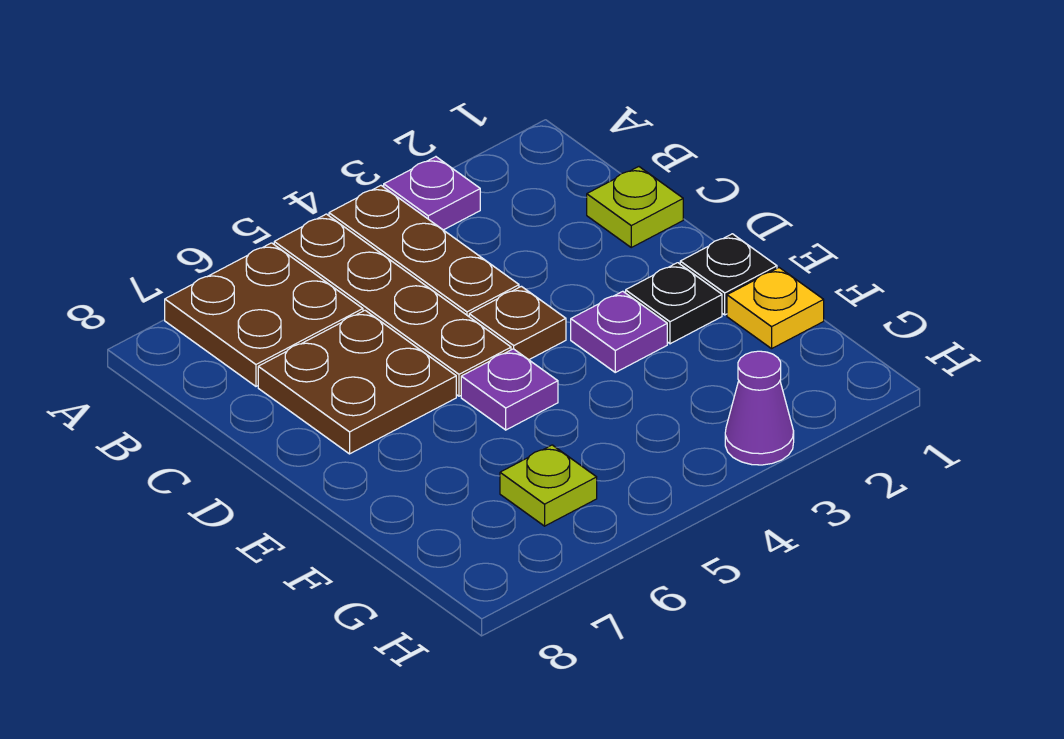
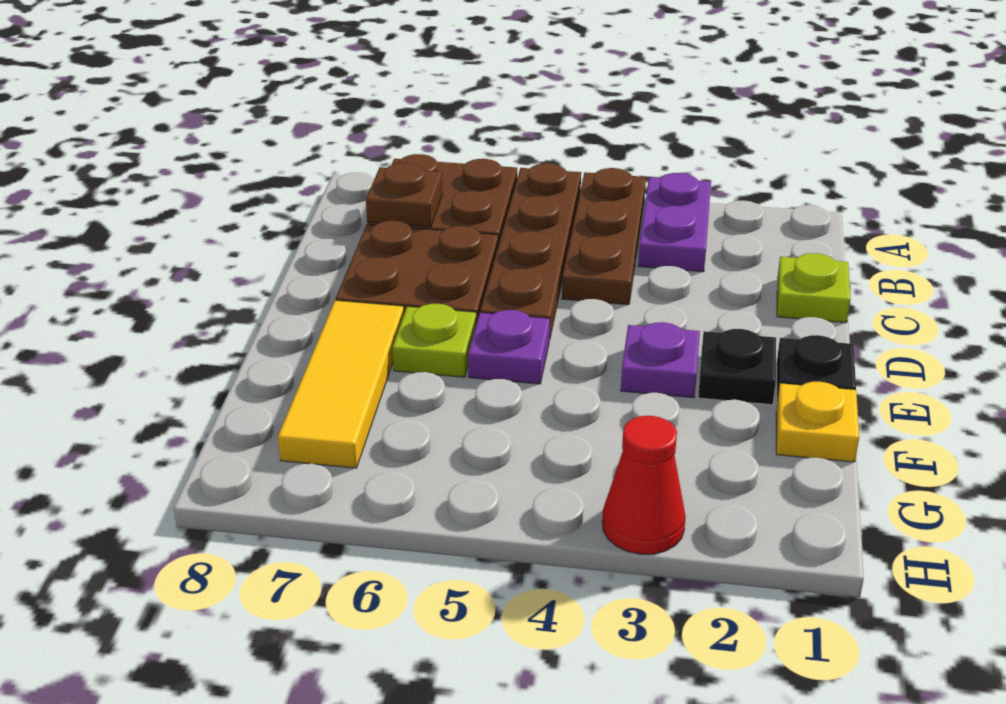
purple plate A3 level 1 -> purple plate A3:B3 level 1
brown plate D4 level 1 -> brown plate B7 level 2
none -> yellow tile E7:G7 level 1
lime plate G6 level 1 -> lime plate E6 level 1
purple cone H3 level 1 -> red cone H3 level 1

